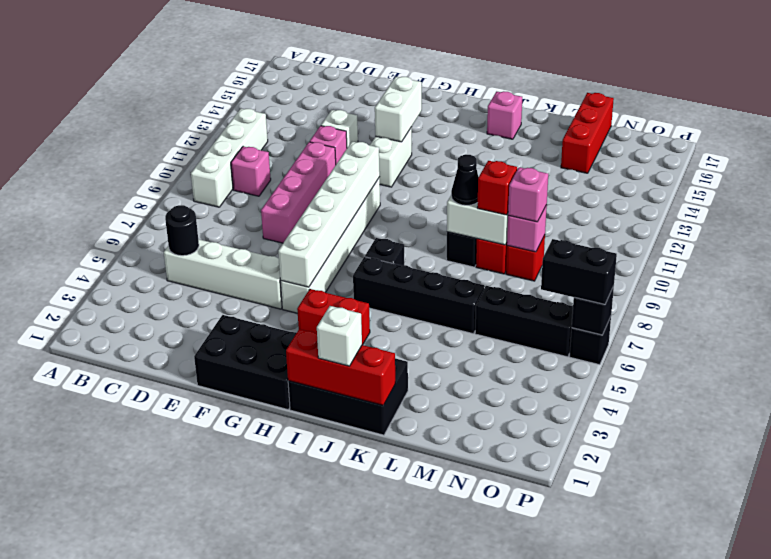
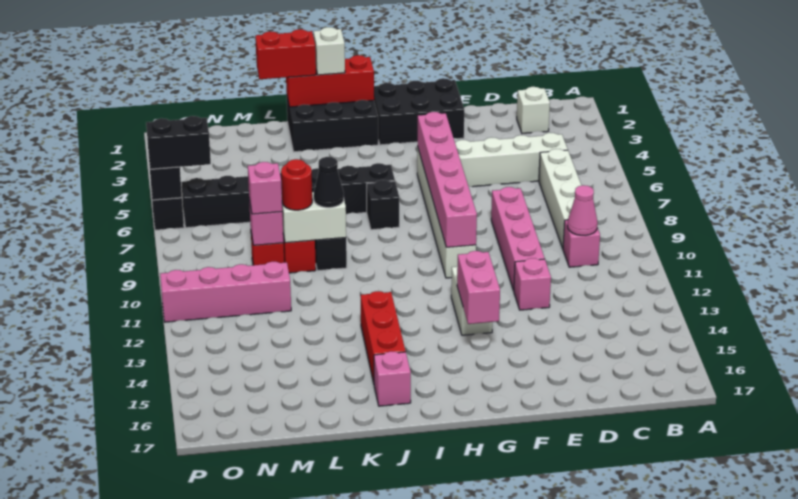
white brick B9:B12 level 1 -> white brick C6:C9 level 1
black round brick C5 level 2 -> none
none -> pink cone C10 level 2
white brick E13 level 1 -> white brick C2 level 1
white brick G5:G10 level 2 -> pink brick G5:G10 level 2
white brick G13:G14 level 2 -> pink brick G13:G14 level 2
red brick H4:I4 level 1 -> red brick K1:L1 level 3
red brick L9 level 3 -> red round brick L9 level 3
none -> pink brick M11:P11 level 1
red brick M15:M17 level 1 -> red brick J13:J15 level 1

